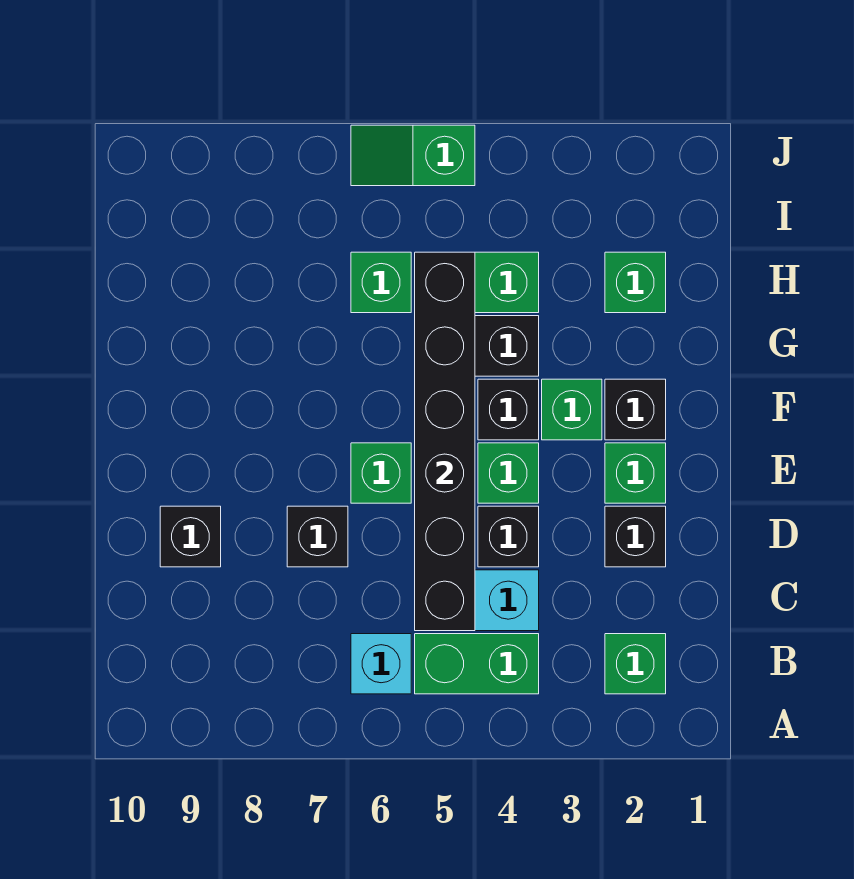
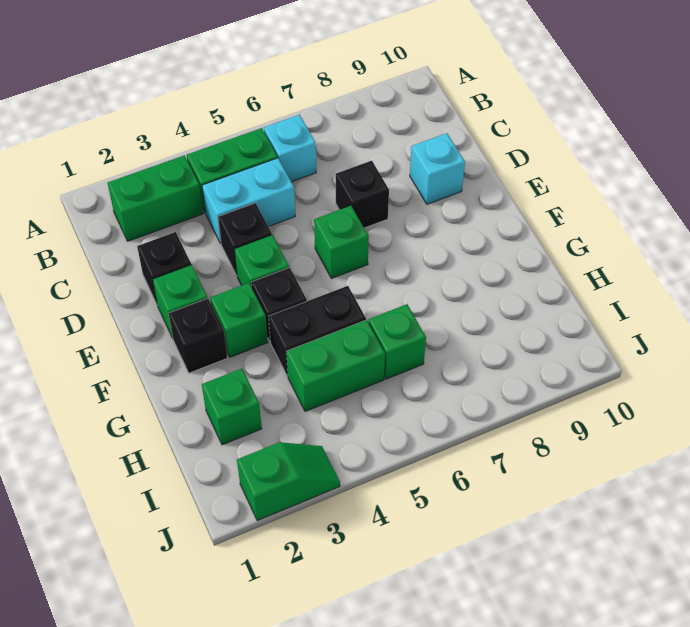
green brick B2 level 1 -> green brick B2:B3 level 1
black brick C5:H5 level 2 -> none
black brick D9 level 1 -> cyan brick D9 level 1
green slope J5:J6 level 1 top 5 -> green slope J2:J3 level 1 top 2

